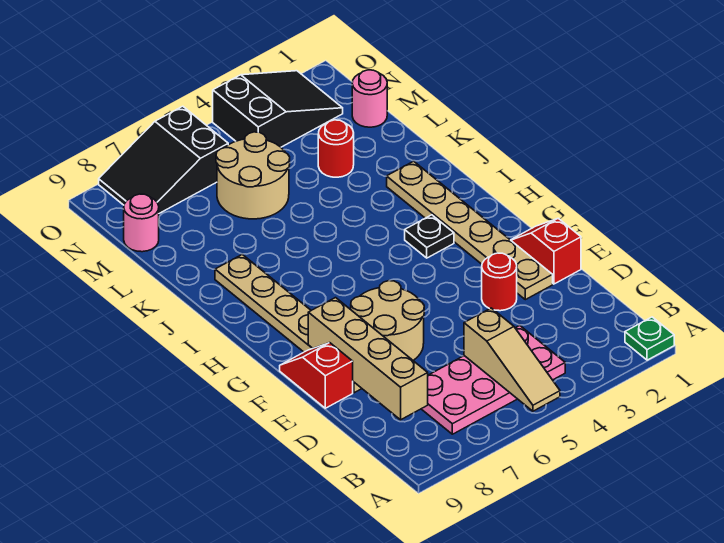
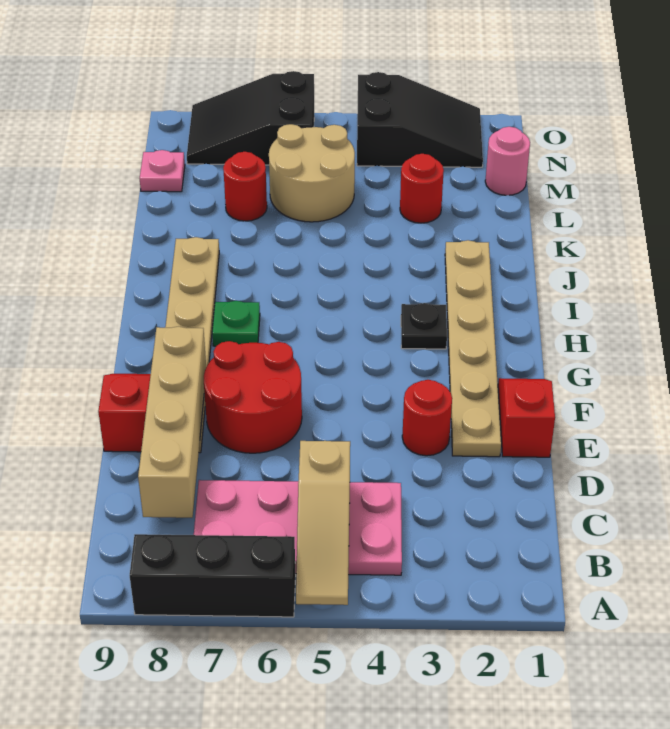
green plate A1 level 1 -> green plate H7 level 1
none -> black brick A6:A8 level 1
tan round brick E6:F7 level 1 -> red round brick E6:F7 level 1
none -> red round brick L7 level 1
pink round brick M9 level 1 -> pink plate M9 level 1

